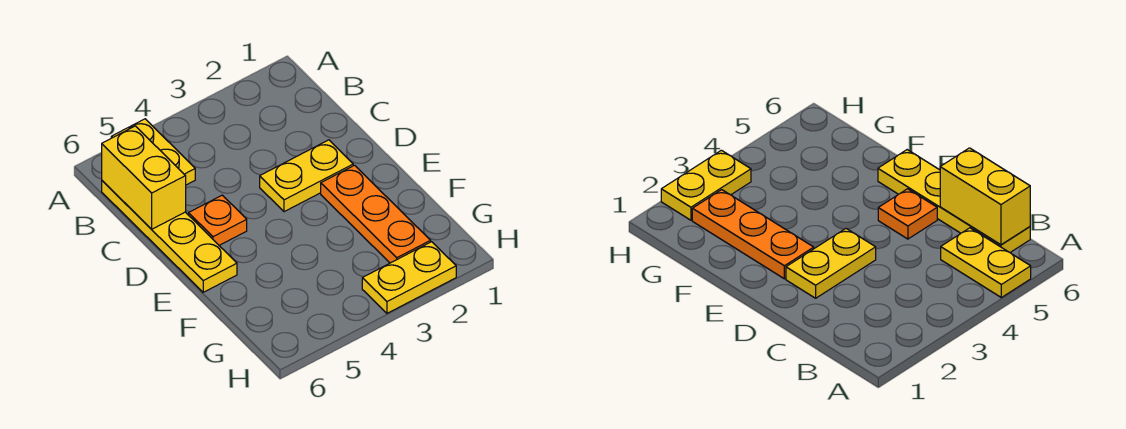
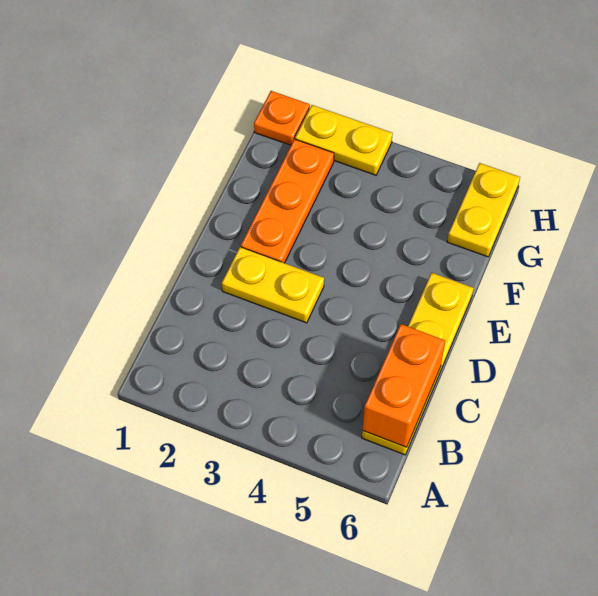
yellow plate A5:B5 level 1 -> yellow plate G6:H6 level 1
yellow brick B6:C6 level 2 -> orange brick B6:C6 level 2
orange plate D5 level 1 -> orange plate H1 level 1

